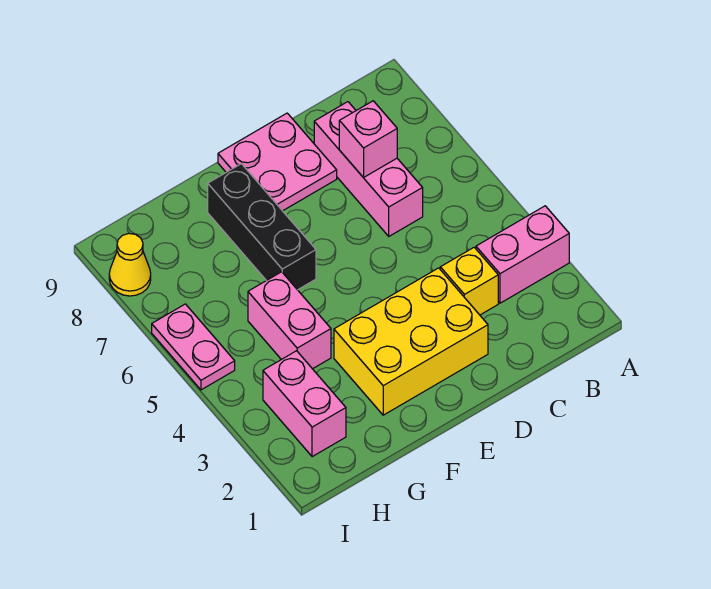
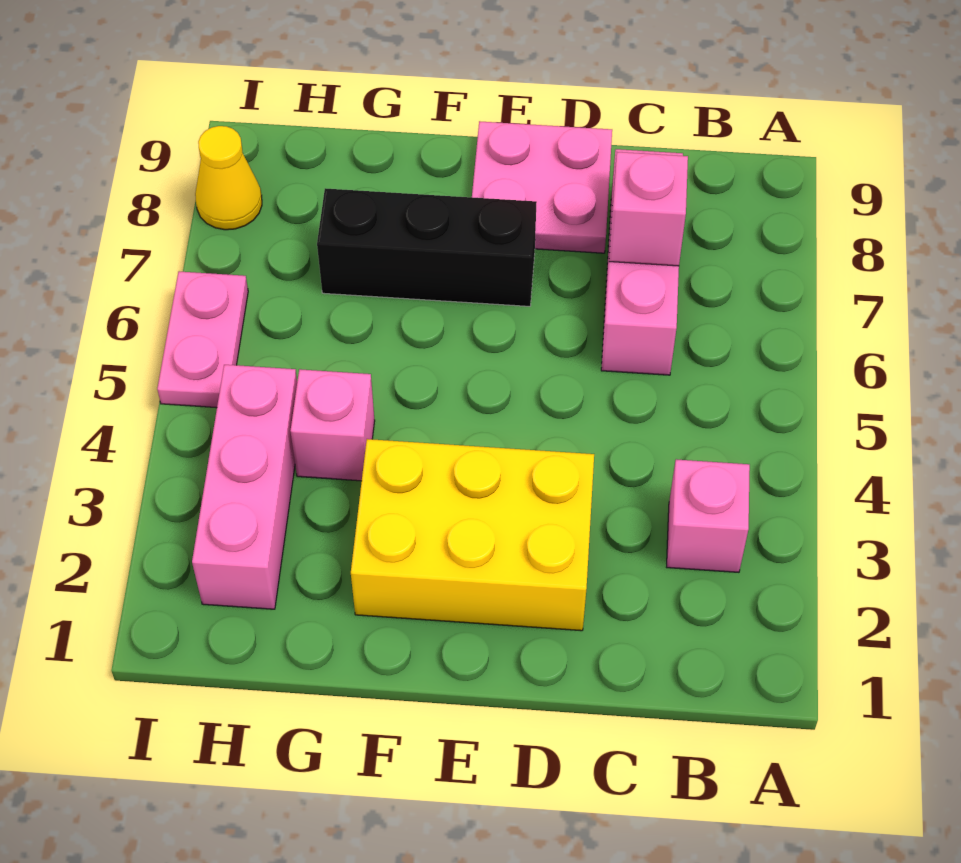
pink brick A3:B3 level 1 -> pink brick B3 level 1
yellow brick C3 level 1 -> none
black brick F6:F8 level 1 -> black brick E7:G7 level 1
pink brick G4:G5 level 1 -> pink brick G4 level 1
pink brick H2:H3 level 1 -> pink brick H2:H4 level 1

